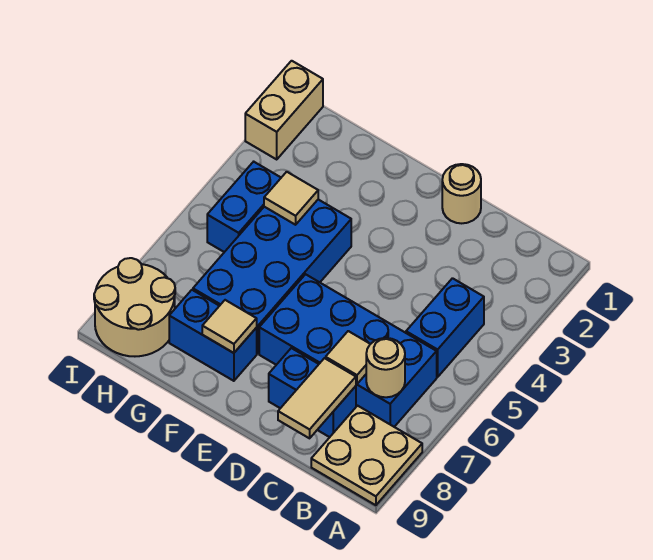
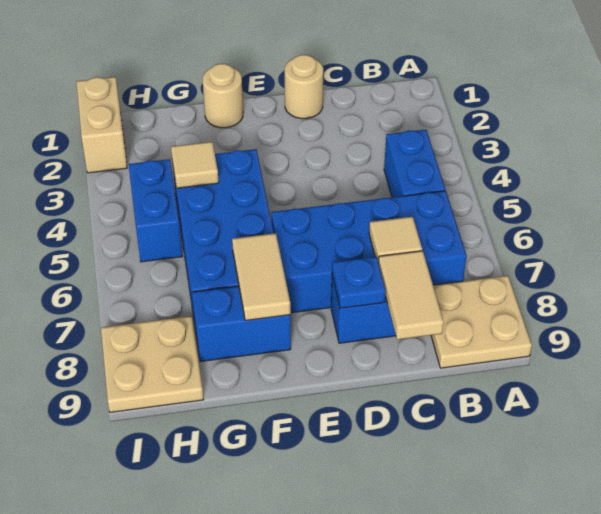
tan round brick B7 level 2 -> tan round brick F1 level 1
none -> blue plate D8 level 2
tan tile F8 level 2 -> tan tile F7:F8 level 2
tan round brick H8:I9 level 1 -> tan plate H8:I9 level 1

